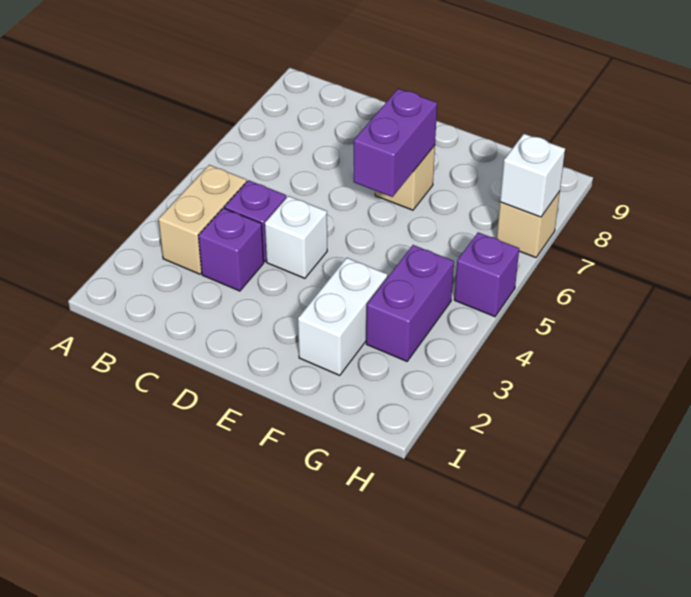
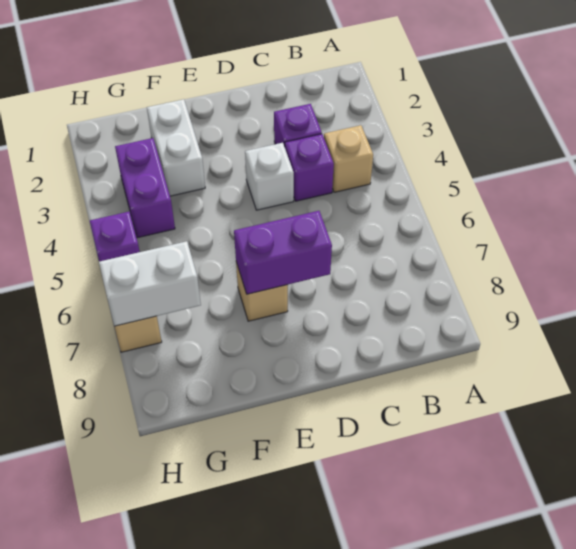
tan brick B3:B4 level 1 -> tan brick B4 level 1
purple brick E6:E7 level 2 -> purple brick D7:E7 level 2
white brick H7 level 2 -> white brick G7:H7 level 2

